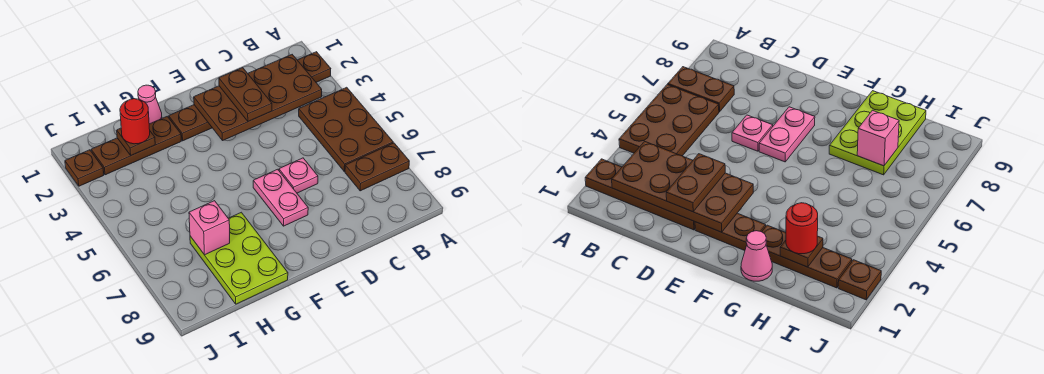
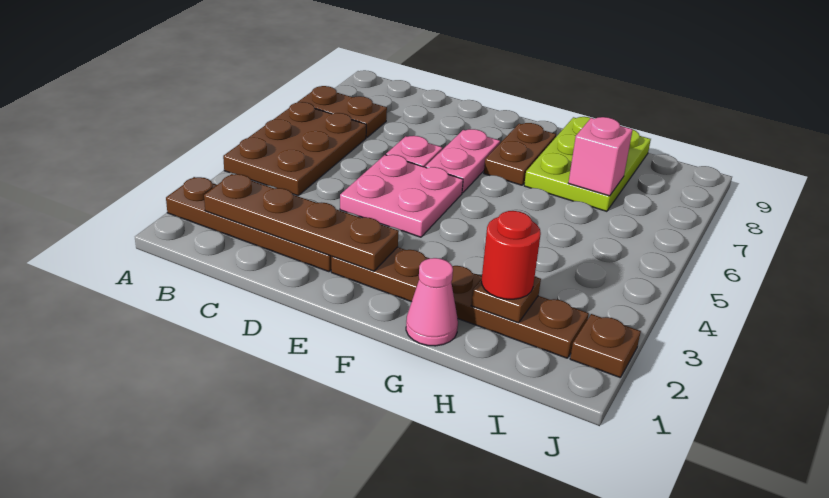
brown plate B2:E3 level 2 -> brown plate B2:E2 level 2
brown plate D2:D3 level 3 -> brown plate F7:F8 level 1
none -> pink plate D4:E5 level 1

